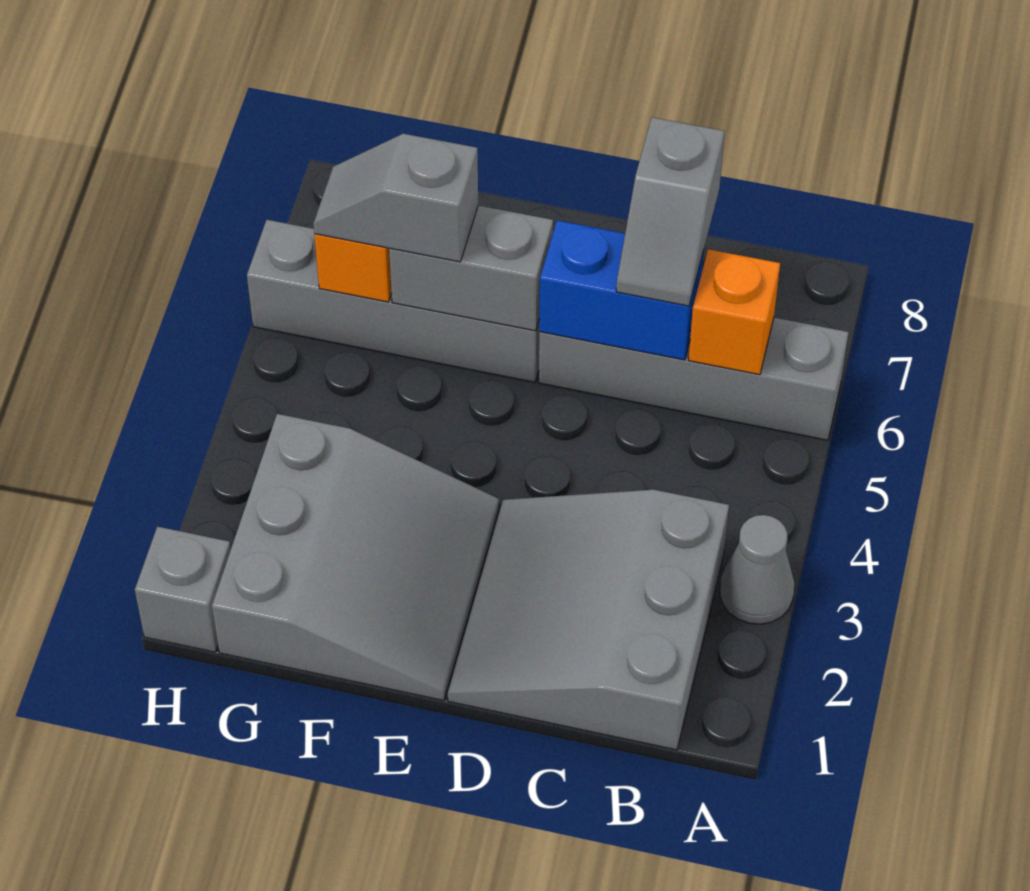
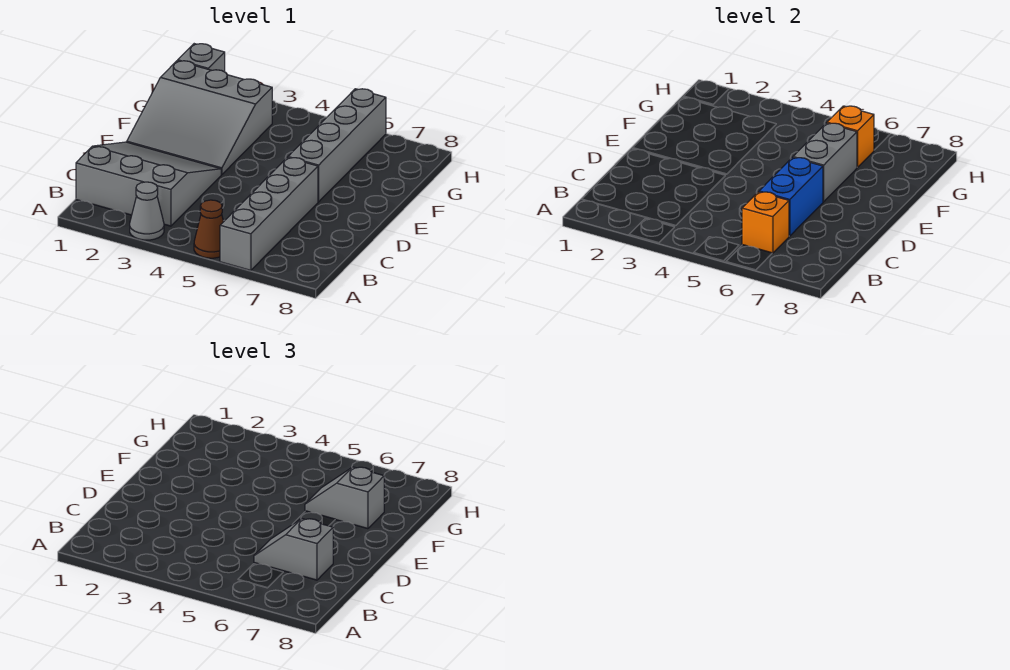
none -> brown cone A5 level 1
grey slope F6:G6 level 3 top F -> grey slope F6:F7 level 3 top 7

